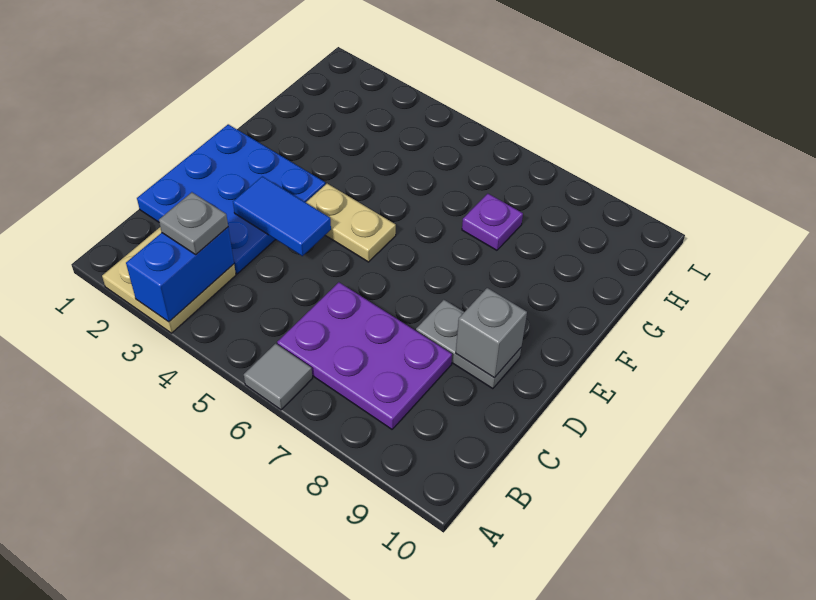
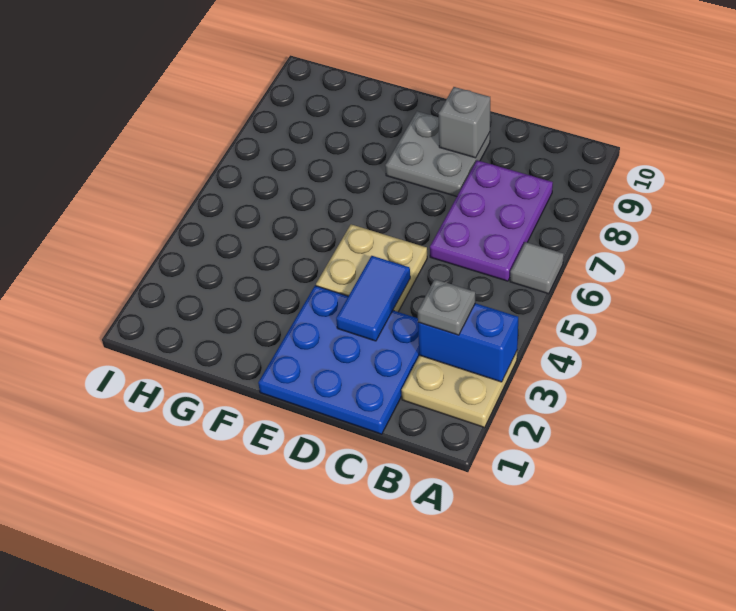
grey plate D8:D9 level 1 -> grey plate D8:E9 level 1
tan plate E4:E5 level 1 -> tan plate D4:E5 level 1
purple plate G7 level 1 -> none

